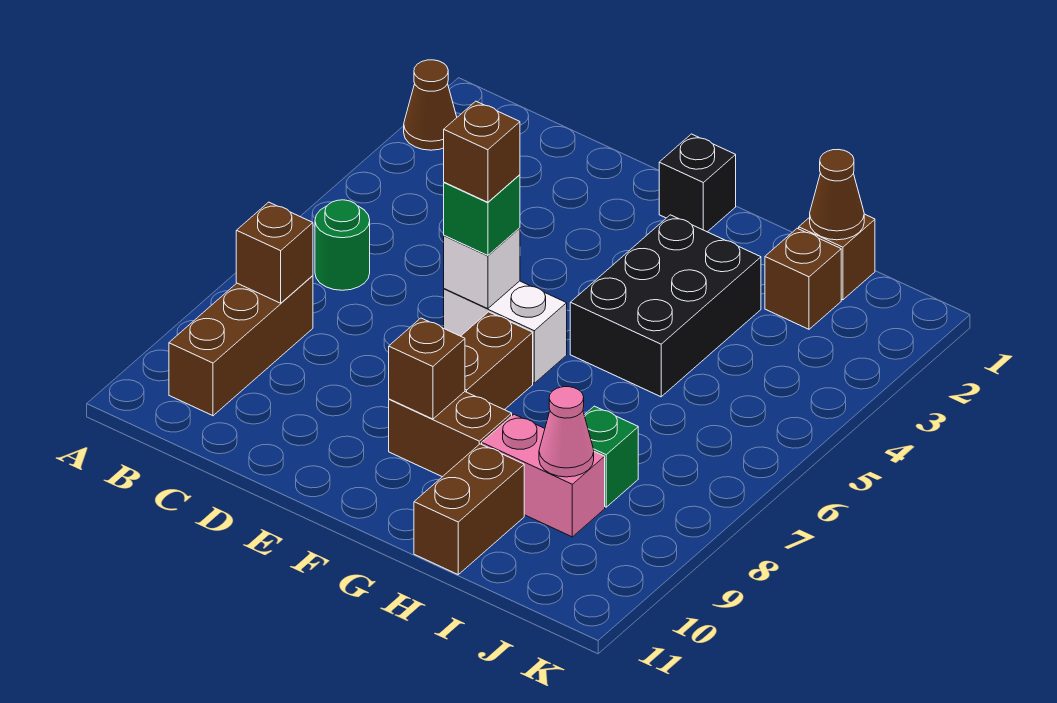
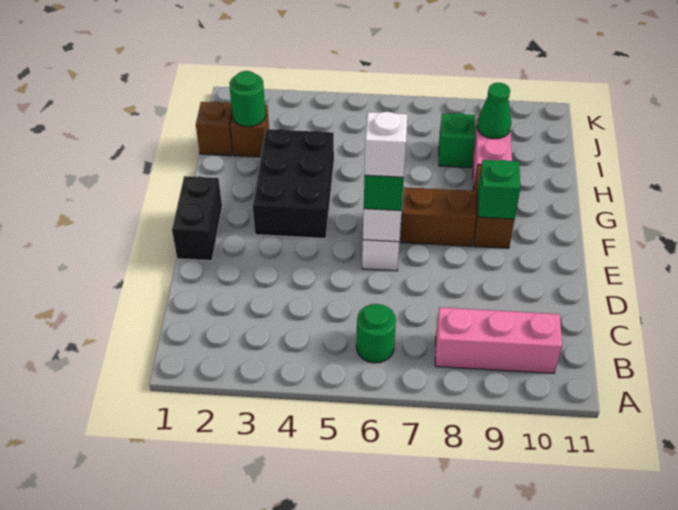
brown cone A2 level 1 -> none
brown brick B8:B10 level 1 -> pink brick B8:B10 level 1
brown brick B8 level 2 -> none
brown brick E6 level 4 -> white brick E6 level 4
black brick F1 level 1 -> black brick E1:F1 level 1
brown brick F9 level 2 -> green brick F9 level 2
black brick G3:H5 level 1 -> black brick F3:H4 level 1
brown brick H10:H11 level 1 -> none
brown cone I1 level 2 -> none
none -> green round brick I2 level 2
pink cone I9 level 2 -> green cone I9 level 2

